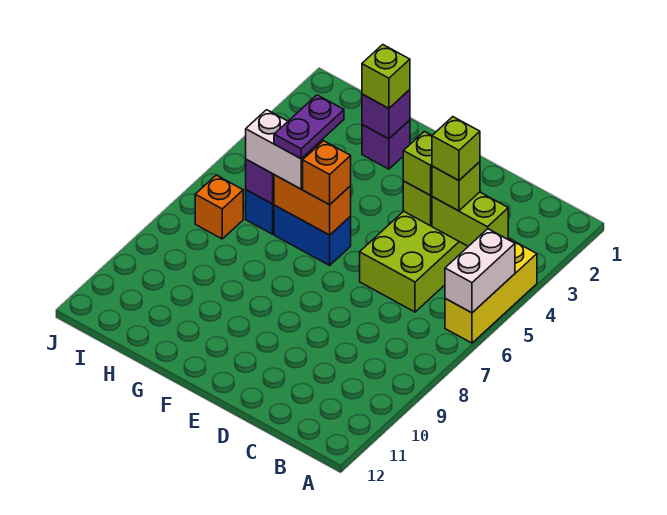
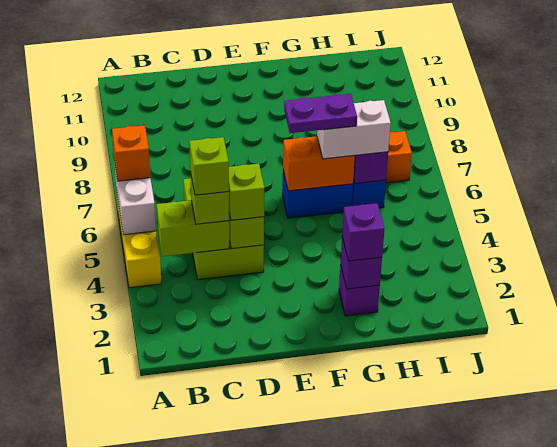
orange brick F6 level 3 -> orange brick A6 level 3
lime brick G2 level 3 -> purple brick G2 level 3
purple plate G5:G6 level 4 -> purple plate F6:G6 level 4

